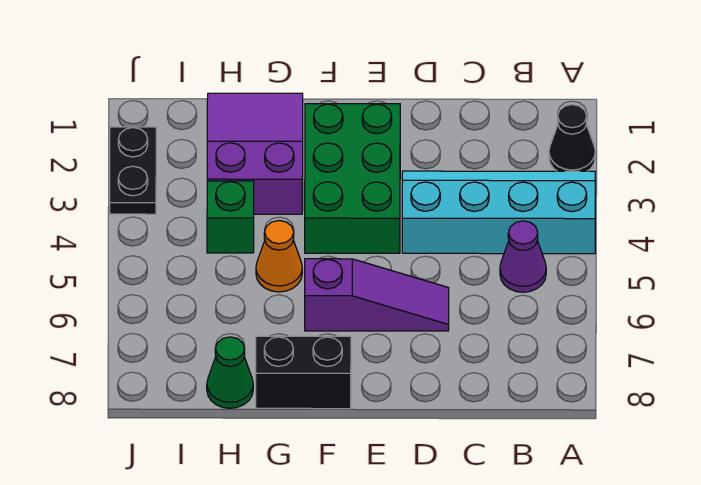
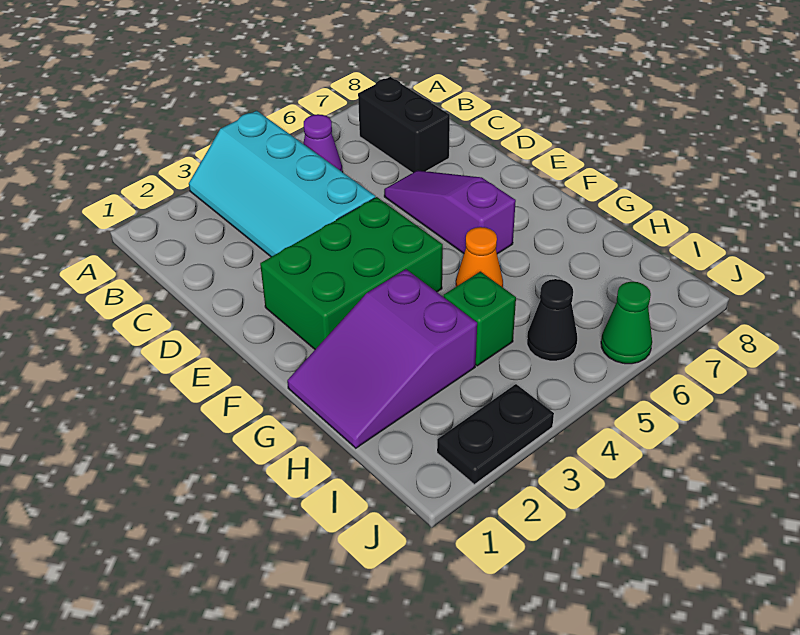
black cone A2 level 1 -> black cone I5 level 1
black brick F8:G8 level 1 -> black brick B7:C7 level 1
green cone H8 level 1 -> green cone J6 level 1

